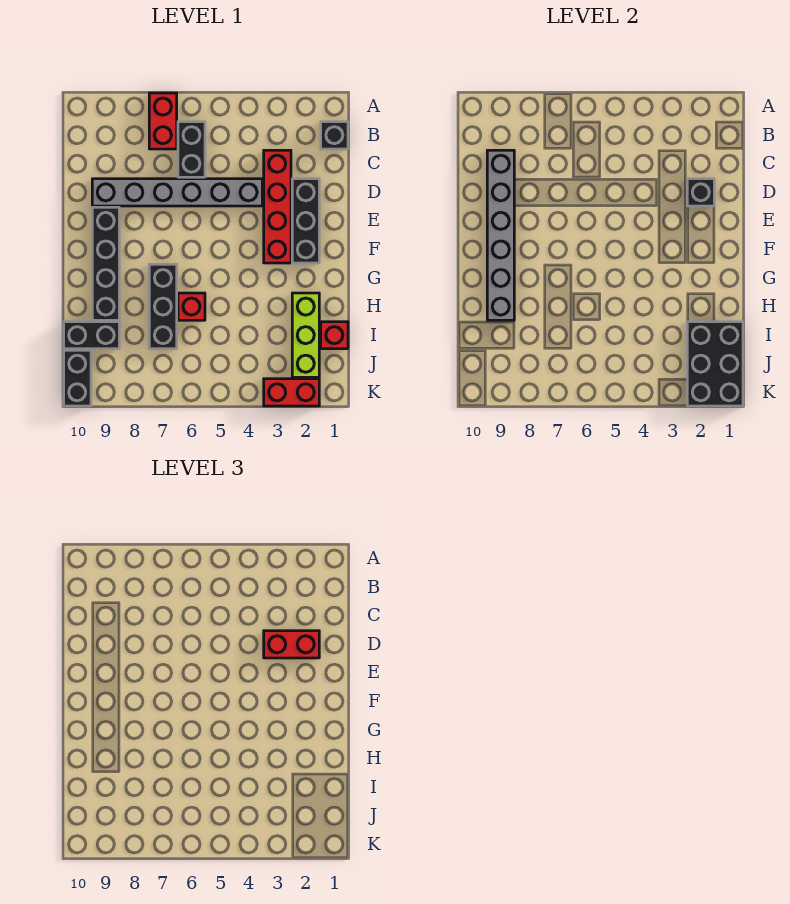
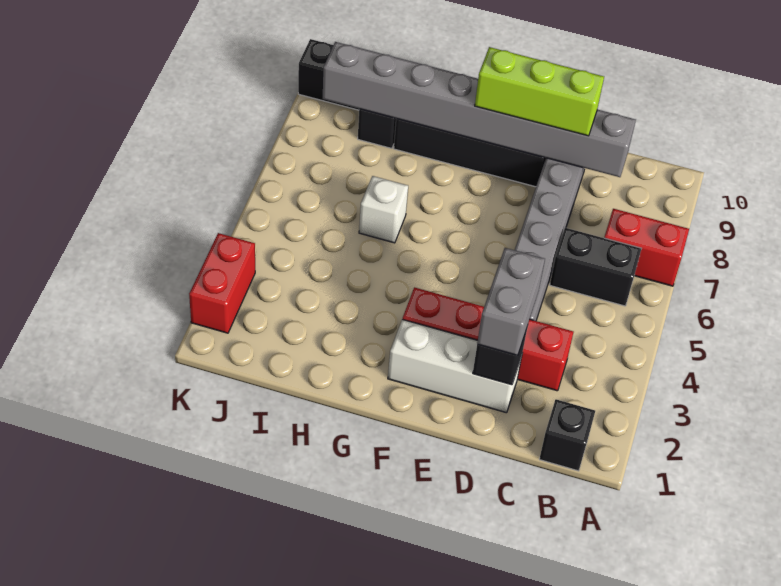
grey brick C9:H9 level 2 -> grey brick C9:J9 level 2
black brick D2:F2 level 1 -> white brick D2:F2 level 1
red brick D2:D3 level 3 -> grey brick D2:D3 level 3
black brick G7:I7 level 1 -> none
lime brick H2:J2 level 1 -> lime brick D9:F9 level 3
red brick H6 level 1 -> white brick H6 level 1
red brick I1 level 1 -> none
black brick I1:K2 level 2 -> none

